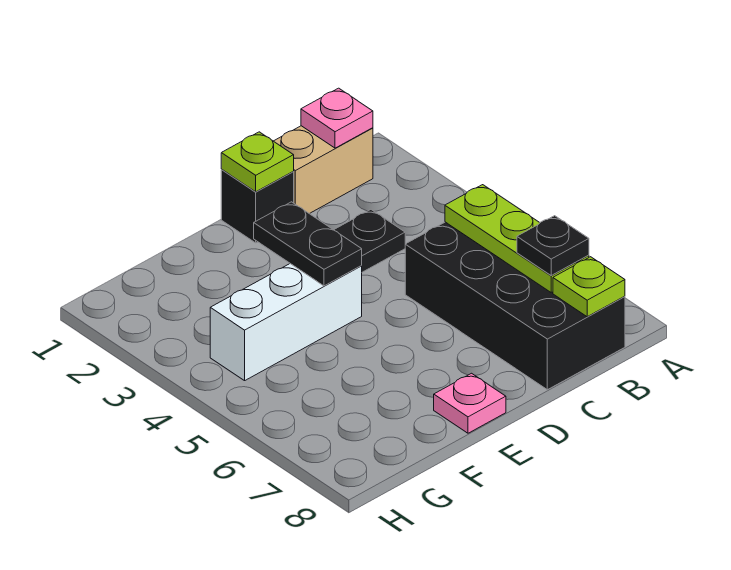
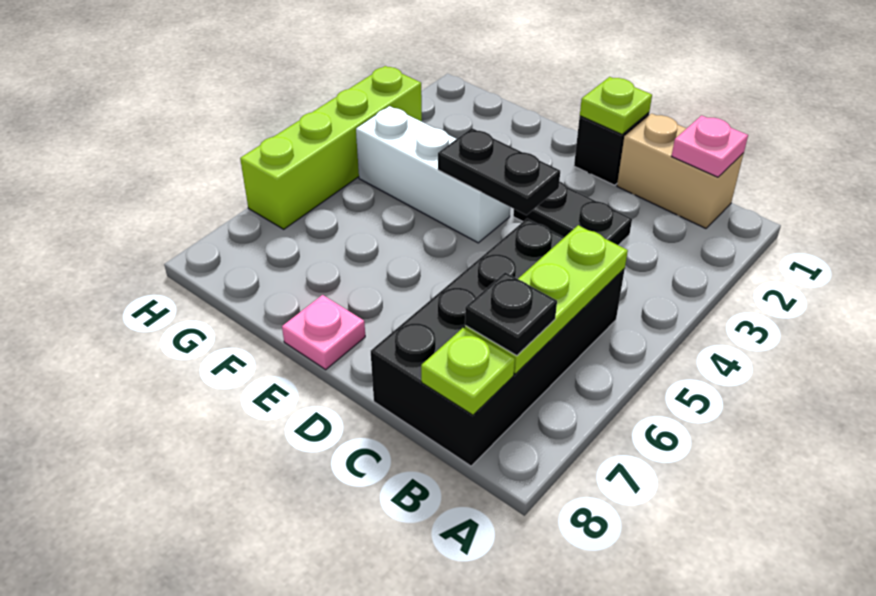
black plate E3:E4 level 2 -> black plate D4:E4 level 2
none -> lime brick H3:H6 level 1

